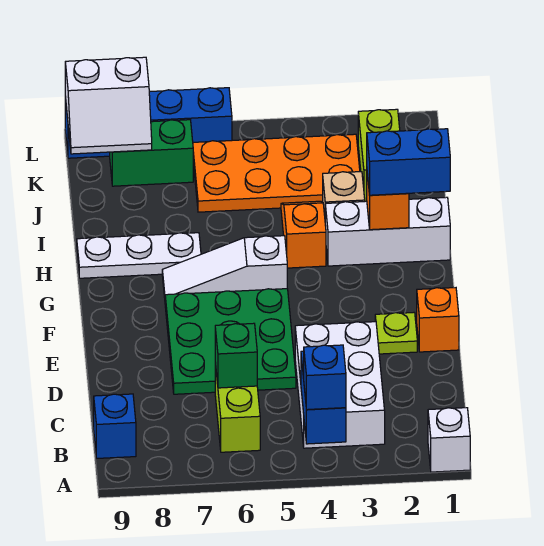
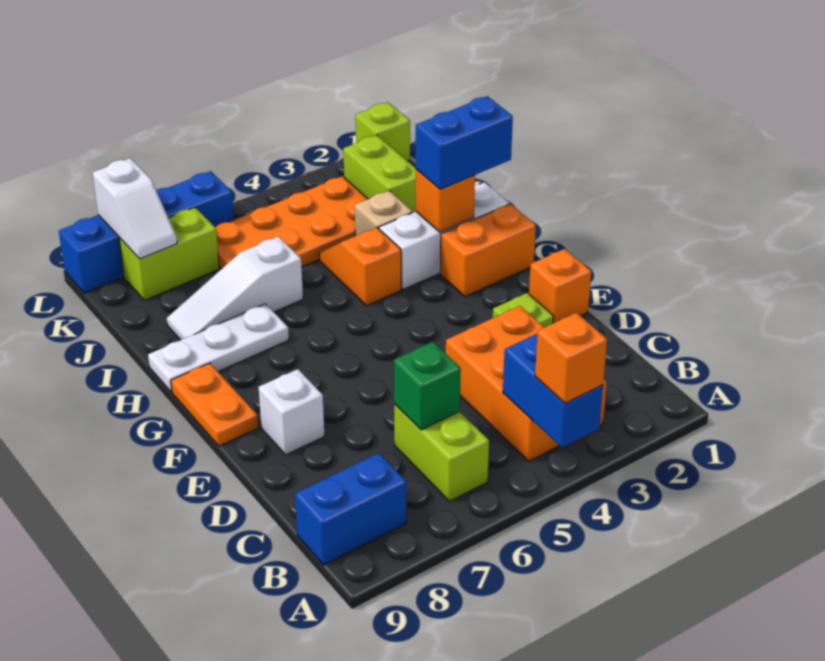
white brick A1 level 1 -> white brick E8 level 1
blue brick A4 level 3 -> orange brick A4 level 3
white brick B3:D4 level 1 -> orange brick B3:D4 level 1
blue brick B9 level 1 -> blue brick B8:B9 level 1
green plate D5:F7 level 1 -> none
none -> orange plate F9:G9 level 1
none -> orange brick G1:G2 level 1
white slope G5:G7 level 1 top 5 -> white slope I6:I8 level 1 top 6
green brick K7:K8 level 1 -> lime brick K7:K8 level 1
white slope K8:L9 level 2 top L -> white slope K8:L8 level 2 top L
none -> lime brick L1 level 1

